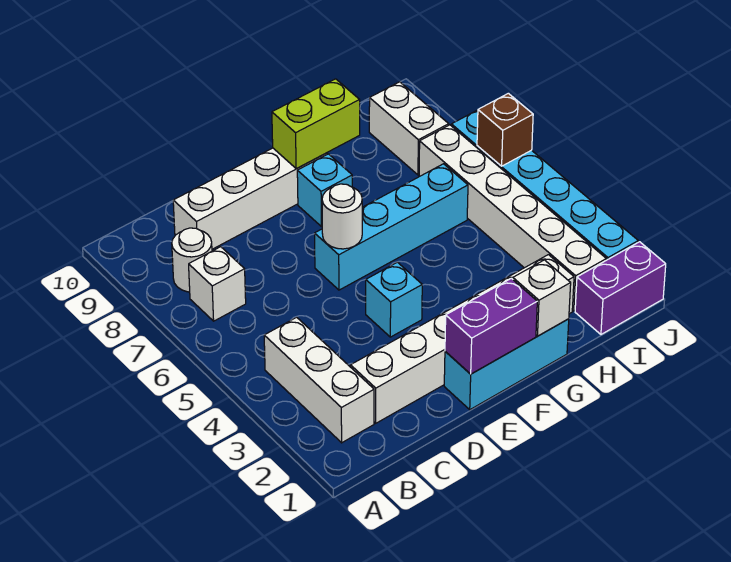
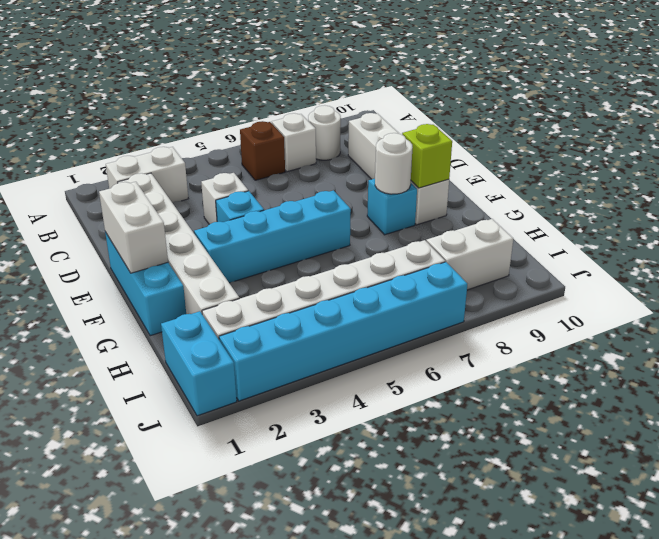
white brick B2:B4 level 1 -> white brick B2:B3 level 1
purple brick E1:F1 level 2 -> white brick E1:F1 level 2
cyan brick E6:H6 level 1 -> cyan brick F3:F6 level 1
white round brick E6 level 2 -> white round brick F8 level 2
lime brick F9:G9 level 2 -> lime brick F9 level 2
white brick G1 level 2 -> white brick D4 level 1
purple brick I1:J1 level 1 -> cyan brick I1:J1 level 1
brown brick J6 level 2 -> brown brick B6 level 1

